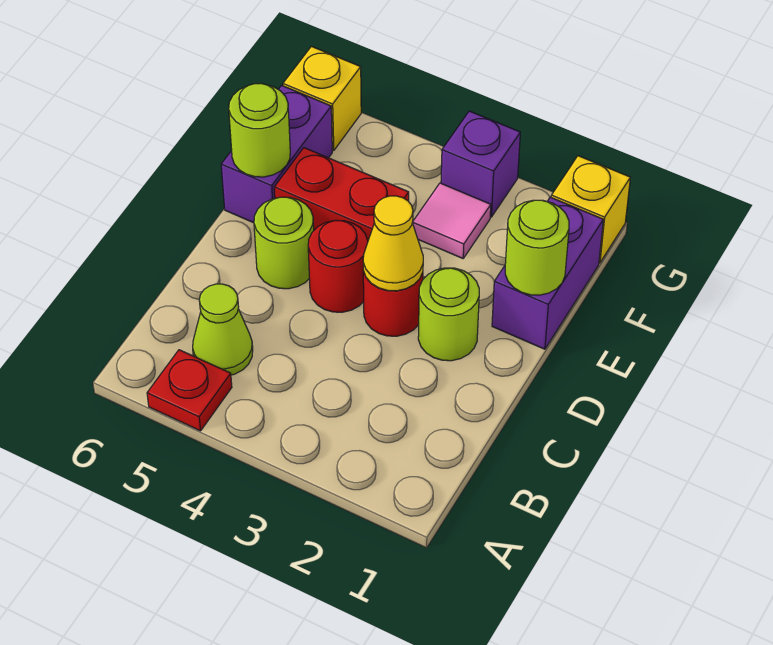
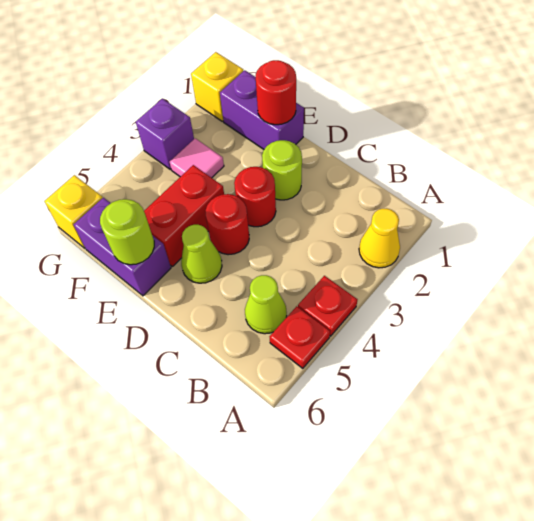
none -> red plate A4 level 1
yellow cone D3 level 2 -> yellow cone A2 level 1
lime round brick D5 level 1 -> lime cone D5 level 1
lime round brick E1 level 2 -> red round brick E1 level 2

